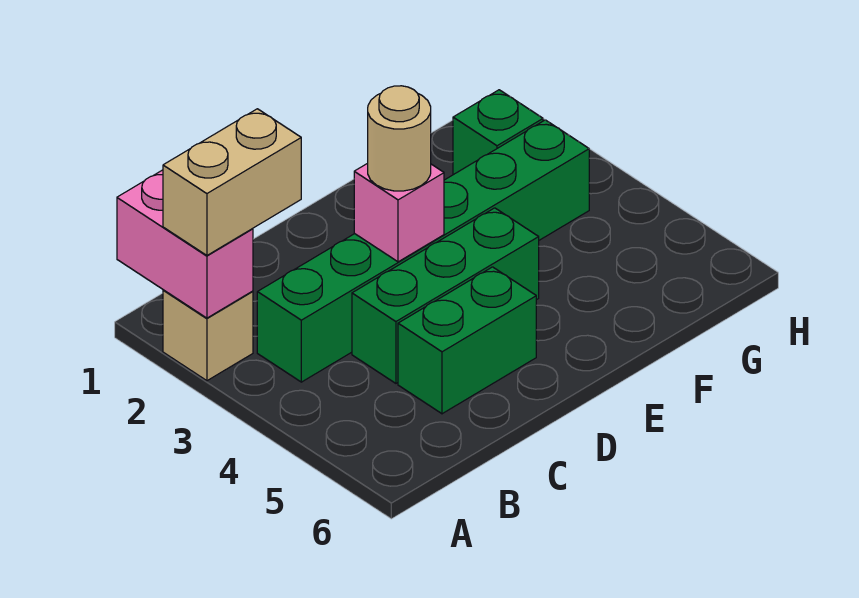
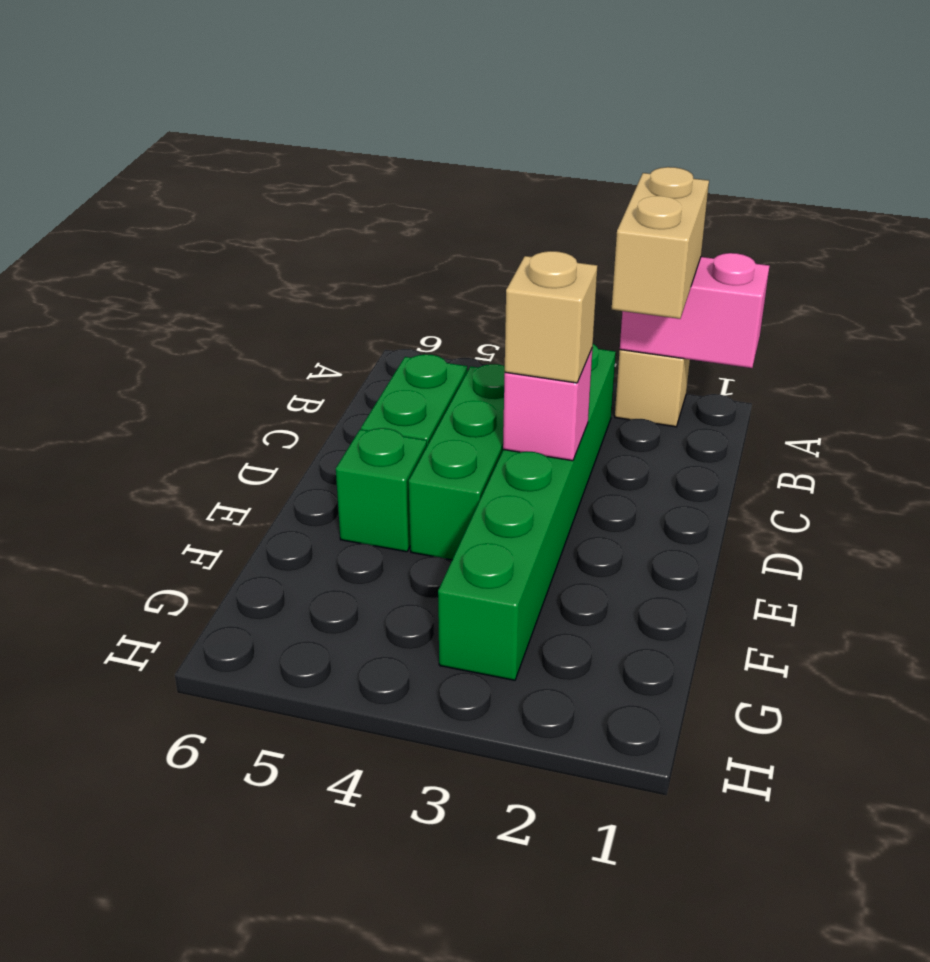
tan round brick D3 level 3 -> tan brick D3 level 3
green brick G2 level 1 -> green brick E5 level 1

